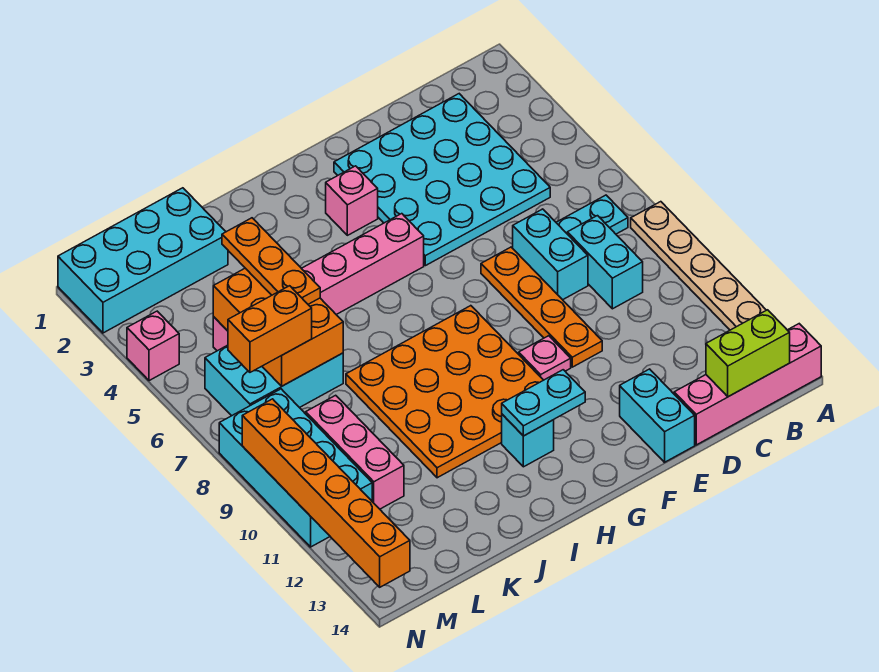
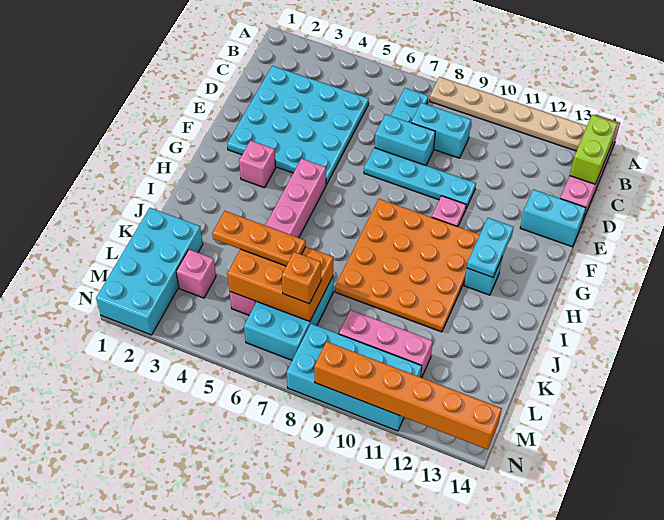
orange plate E7:E10 level 1 -> cyan plate E7:E10 level 1
orange brick L7:M7 level 3 -> orange brick L7 level 3
pink brick N4 level 1 -> pink brick L3 level 1

